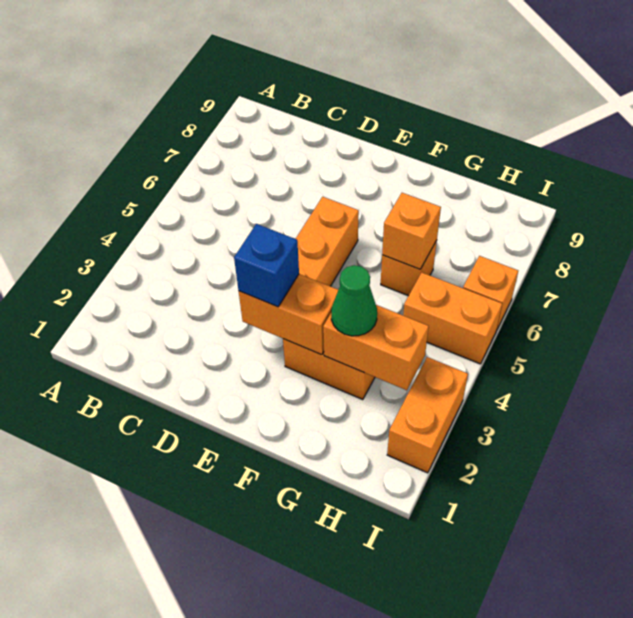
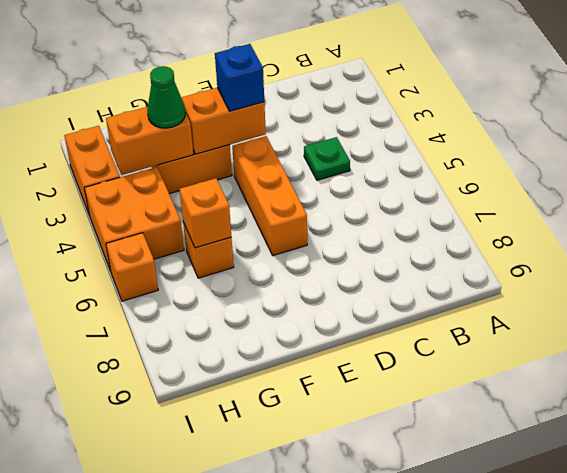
none -> green plate C4 level 1
orange brick H5:I5 level 1 -> orange brick H4:I5 level 1

